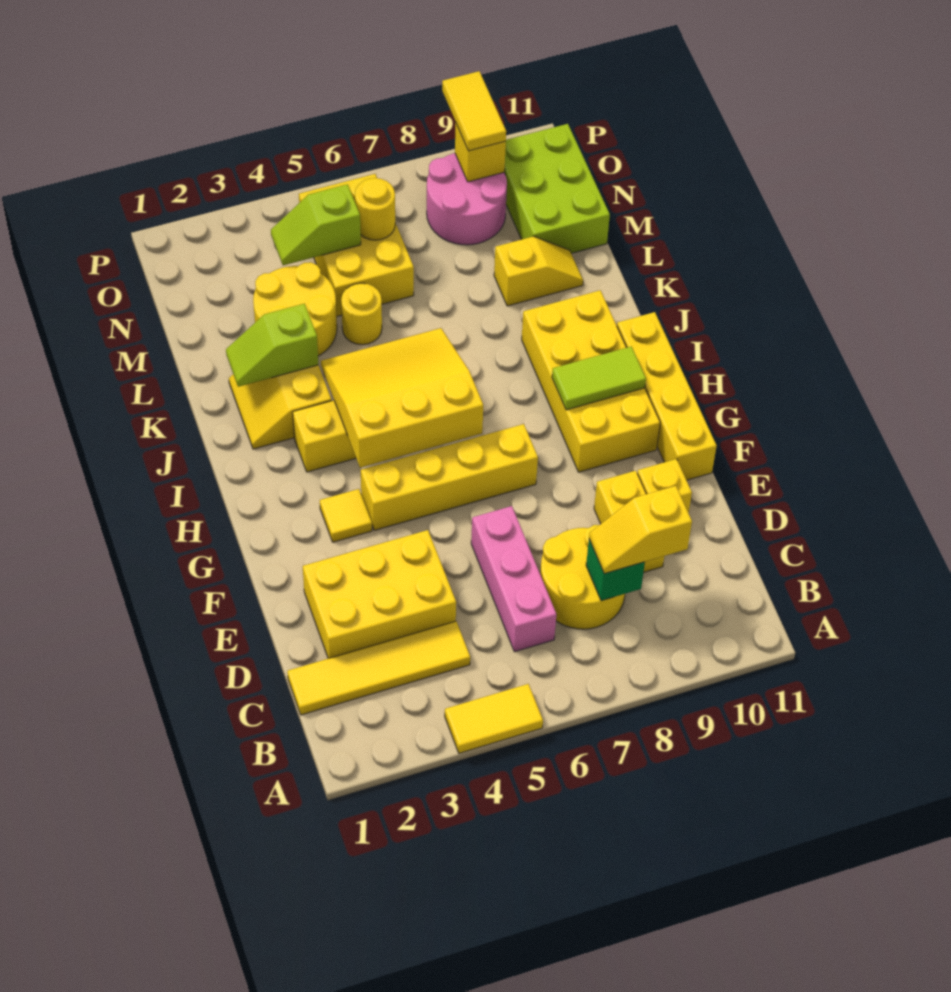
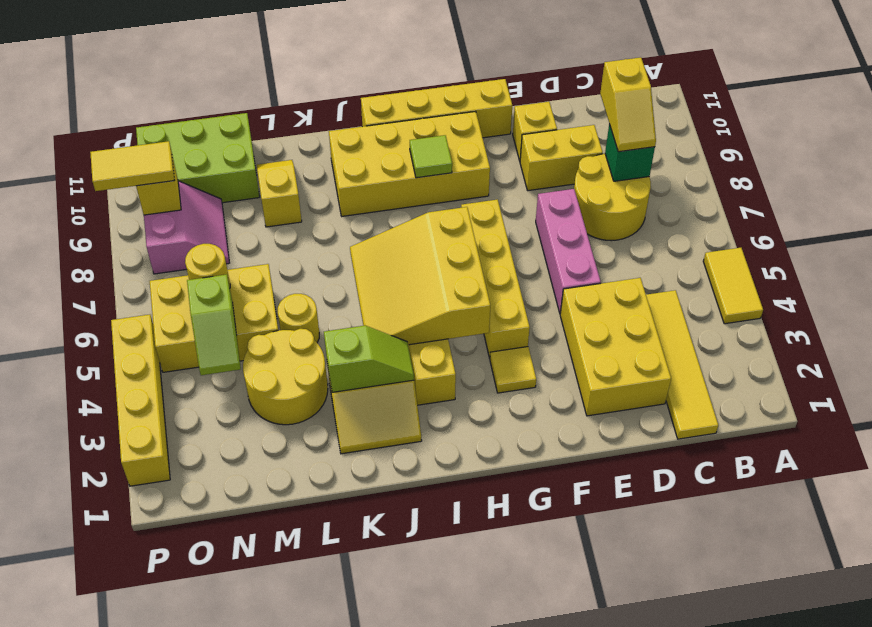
pink brick C6:E6 level 1 -> pink brick E5:E7 level 1
lime tile H9:H10 level 2 -> lime tile H9 level 2
lime slope K2:K3 level 2 top 3 -> lime slope J3:K3 level 2 top K
pink round brick N8:O9 level 1 -> pink slope N8:O9 level 1 top O
none -> yellow brick P2:P5 level 1

